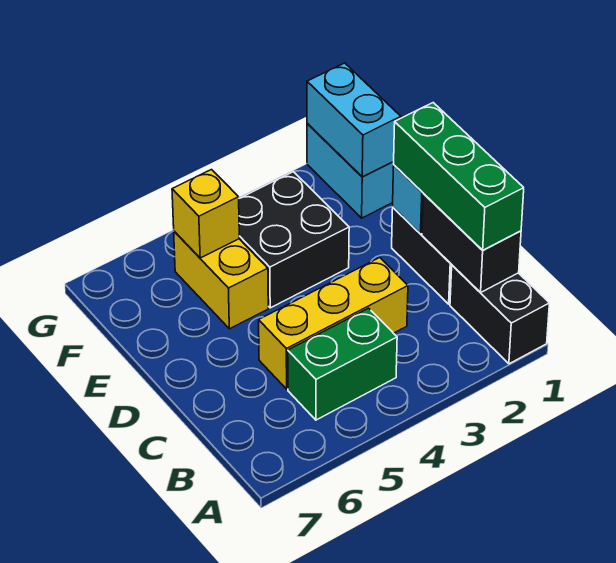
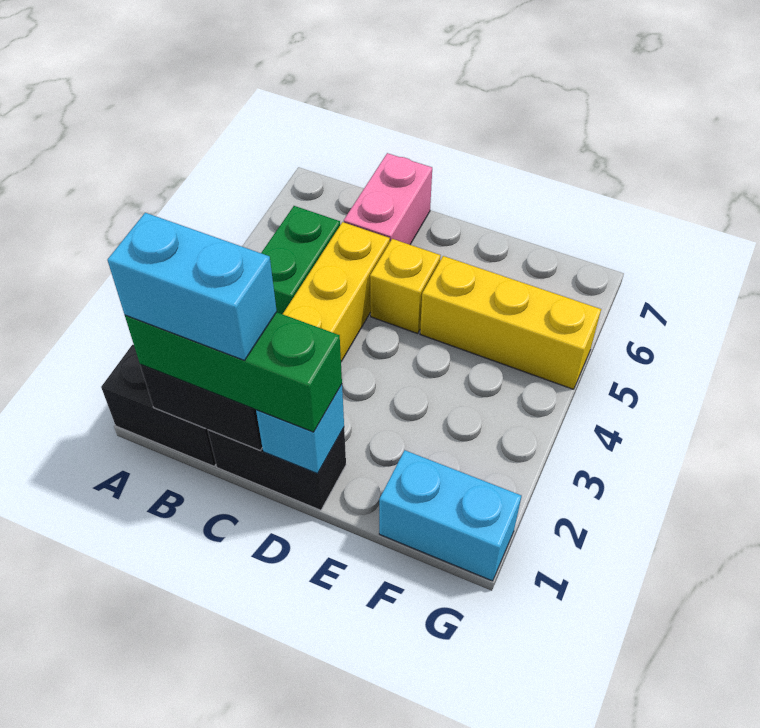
none -> pink brick C6:C7 level 1
black brick E3:F4 level 1 -> none
yellow brick E5:F5 level 1 -> yellow brick E5:G5 level 1
cyan brick F1:G1 level 2 -> cyan brick B1:C1 level 4
yellow brick F5 level 2 -> yellow brick D5 level 1

